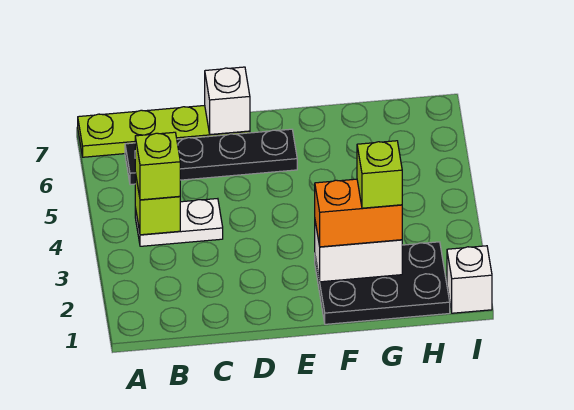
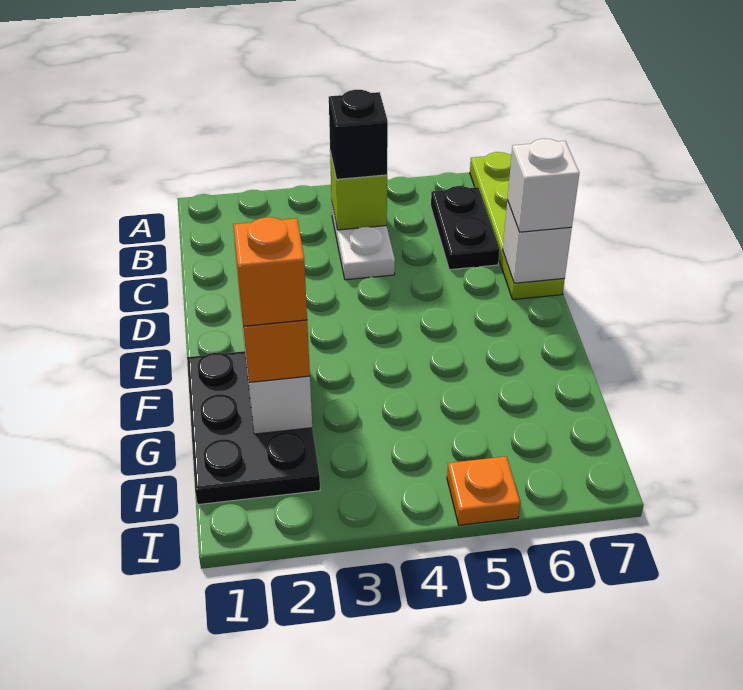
lime brick B4 level 3 -> black brick B4 level 3
black plate B6:E6 level 1 -> black plate B6:C6 level 1
lime brick G2 level 4 -> orange brick G2 level 4
white brick I1 level 1 -> white brick D7 level 3
none -> orange plate I5 level 1

